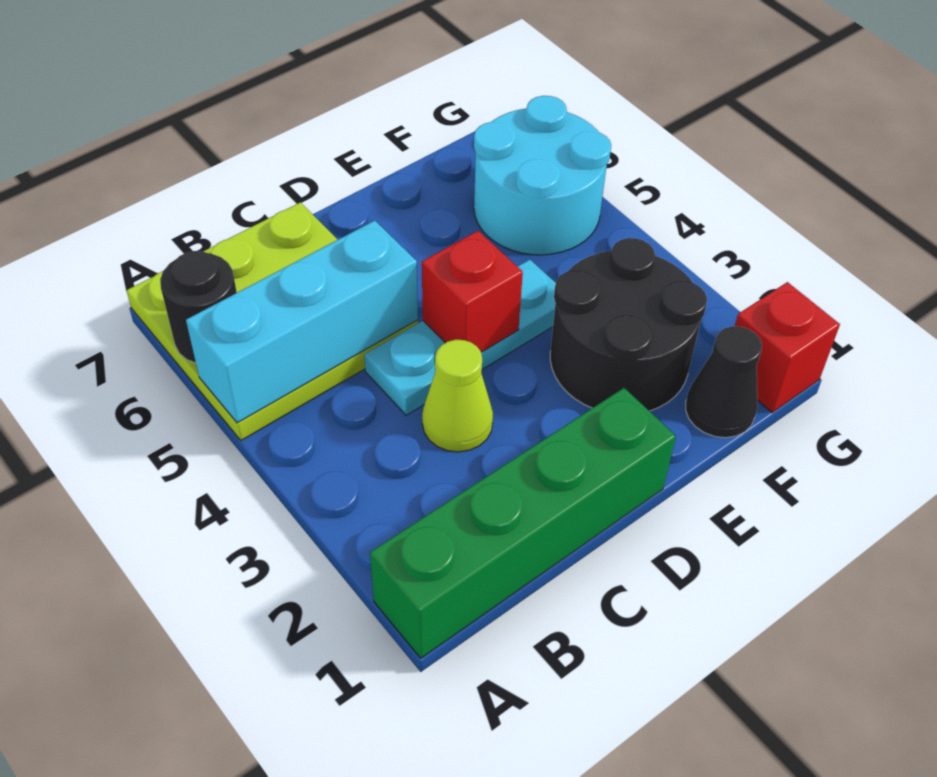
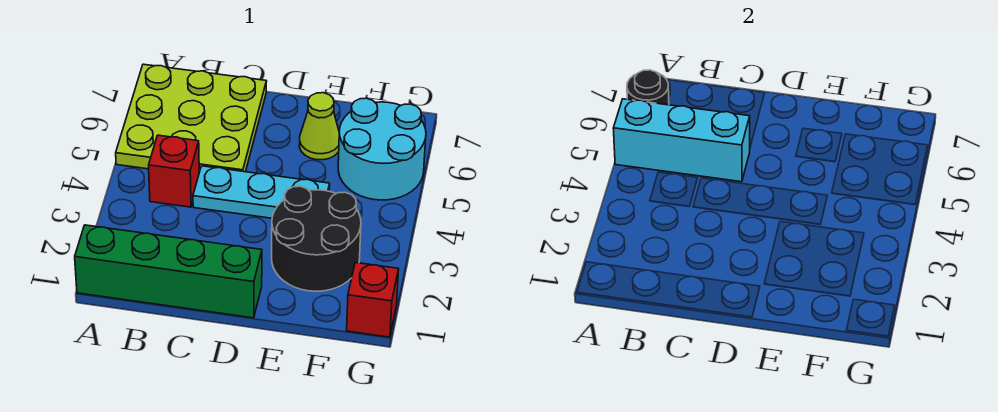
lime cone C3 level 1 -> lime cone E6 level 1
red brick D4 level 2 -> red brick B4 level 1
black cone F1 level 1 -> none

